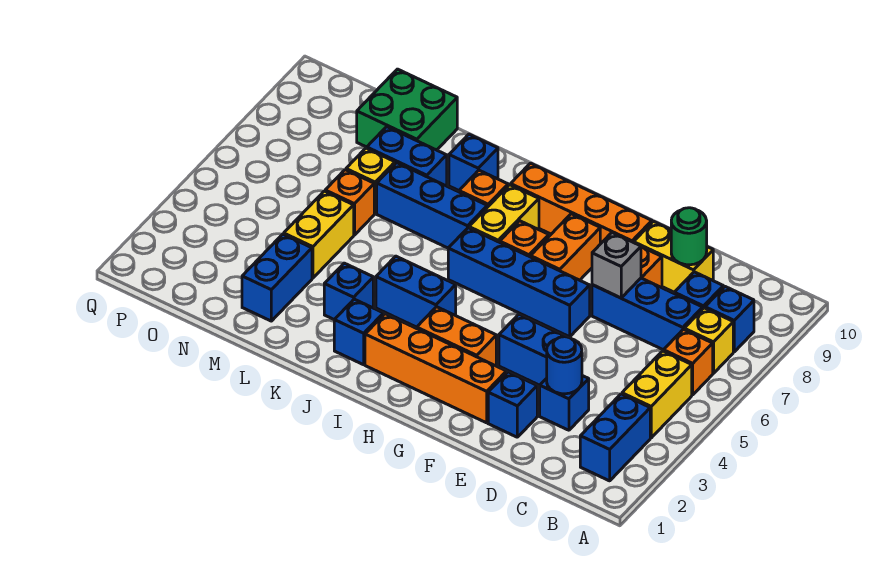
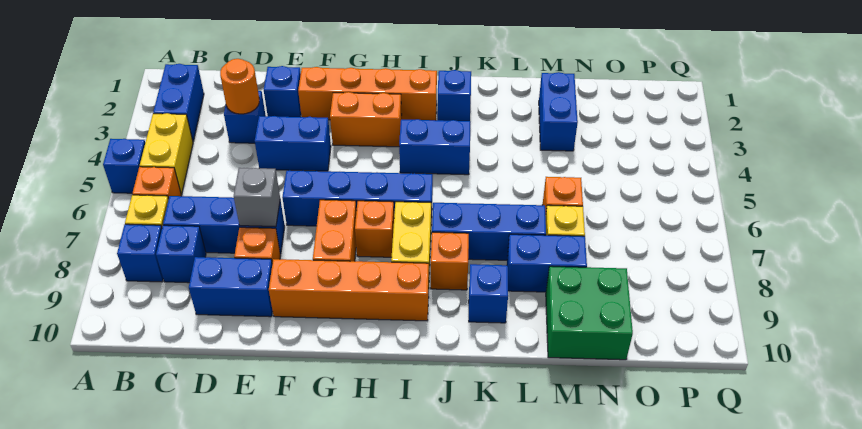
blue round brick D3 level 2 -> orange round brick D3 level 2
yellow brick D9:E9 level 1 -> blue brick D9:E9 level 1
green round brick D9 level 2 -> none
blue brick K3 level 1 -> blue brick A5 level 1
yellow brick M4:M5 level 1 -> none

